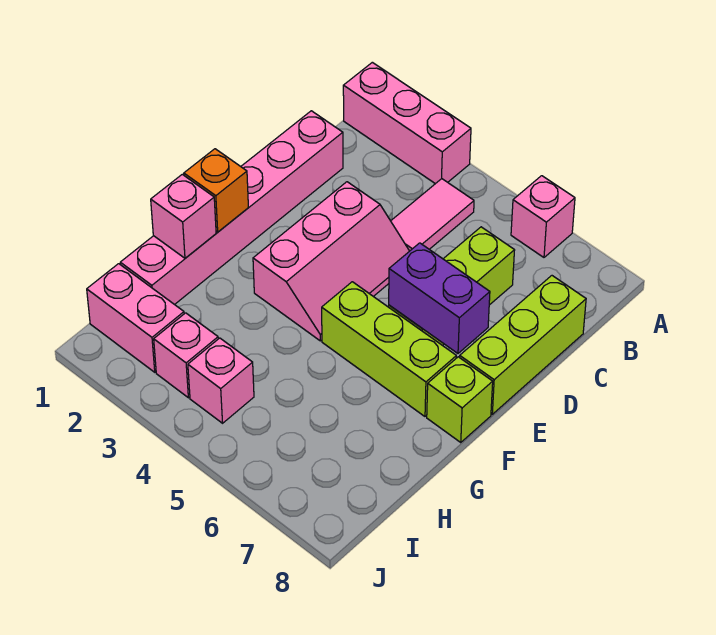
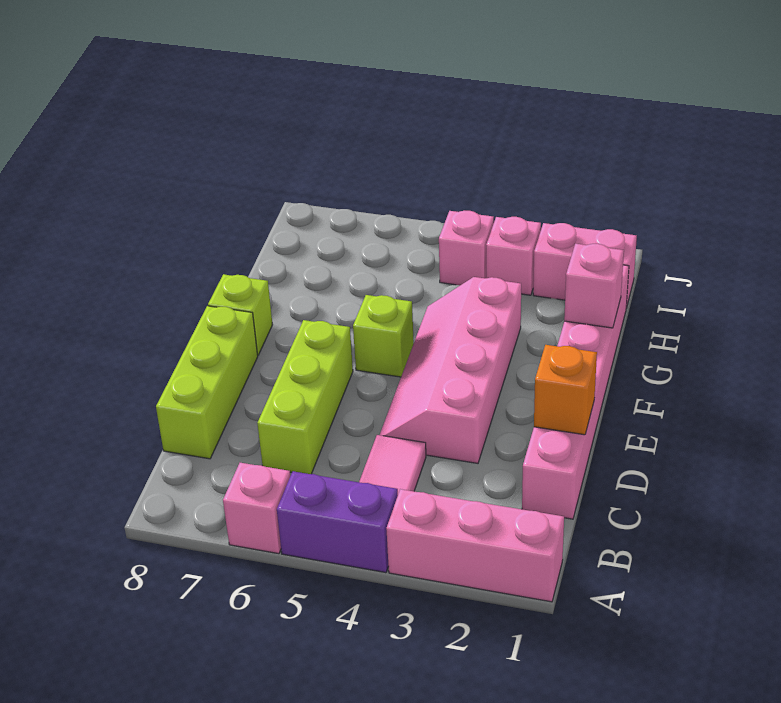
pink slope D3:F4 level 1 top 3 -> pink slope D3:G4 level 1 top 3
purple brick E6:E7 level 2 -> purple brick A4:A5 level 1
orange brick F1 level 2 -> orange brick D1 level 2
lime brick F5:F7 level 1 -> lime brick F5 level 1

